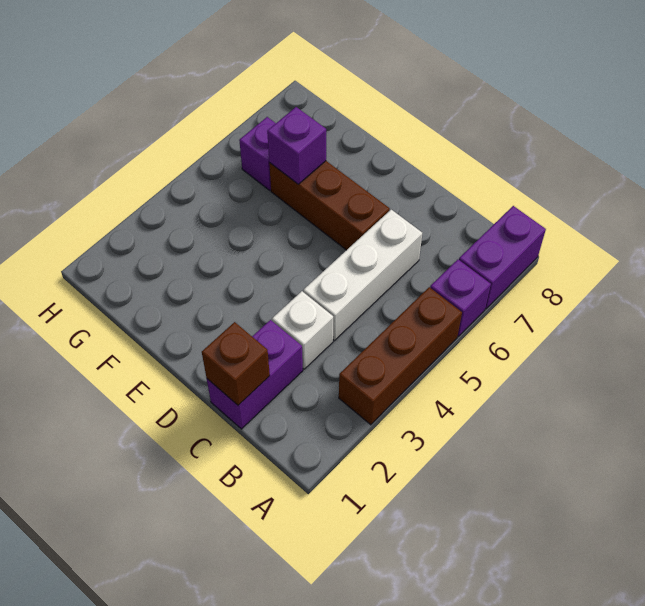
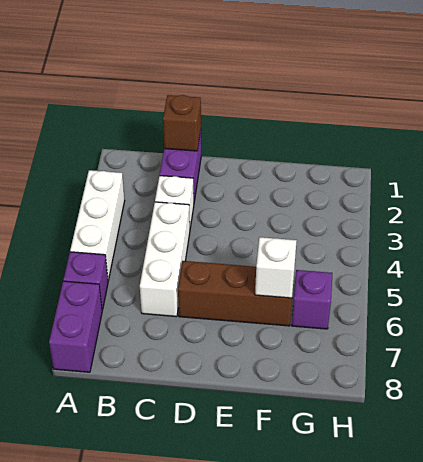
brown brick A3:A5 level 1 -> white brick A3:A5 level 1
purple brick F6 level 2 -> white brick F6 level 2

